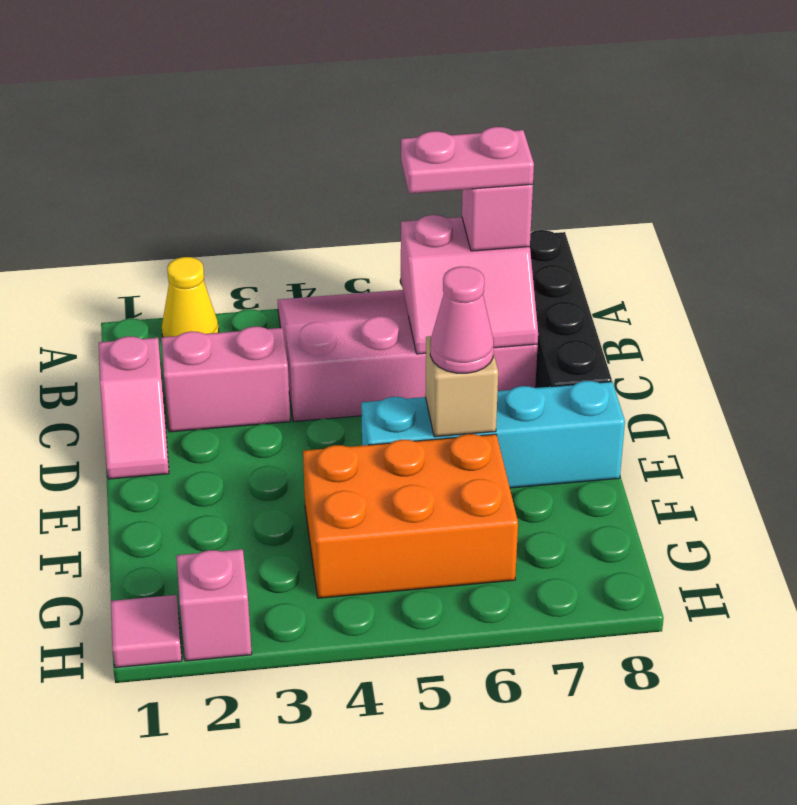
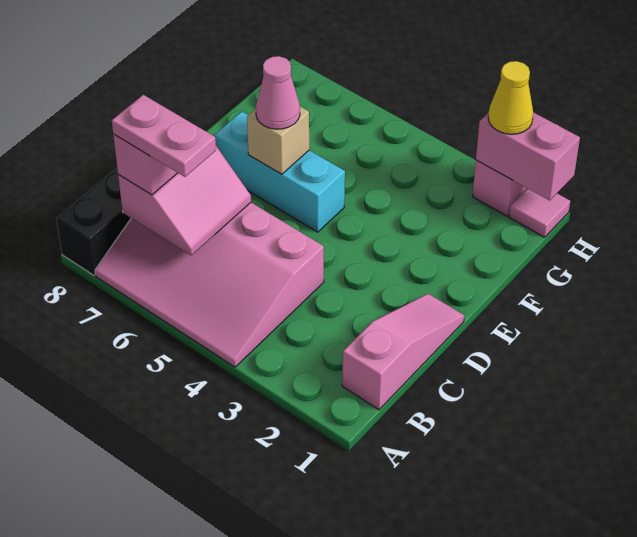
yellow cone A2 level 1 -> yellow cone H2 level 3
pink slope B6:C7 level 2 top B -> pink slope B6:C7 level 2 top 7
pink slope C1:D1 level 1 top C -> pink slope B1:D1 level 1 top B
pink brick C2:C3 level 1 -> pink brick H1:H2 level 2
cyan brick E5:E8 level 1 -> cyan brick E5:E7 level 1
orange brick F4:G6 level 1 -> none

